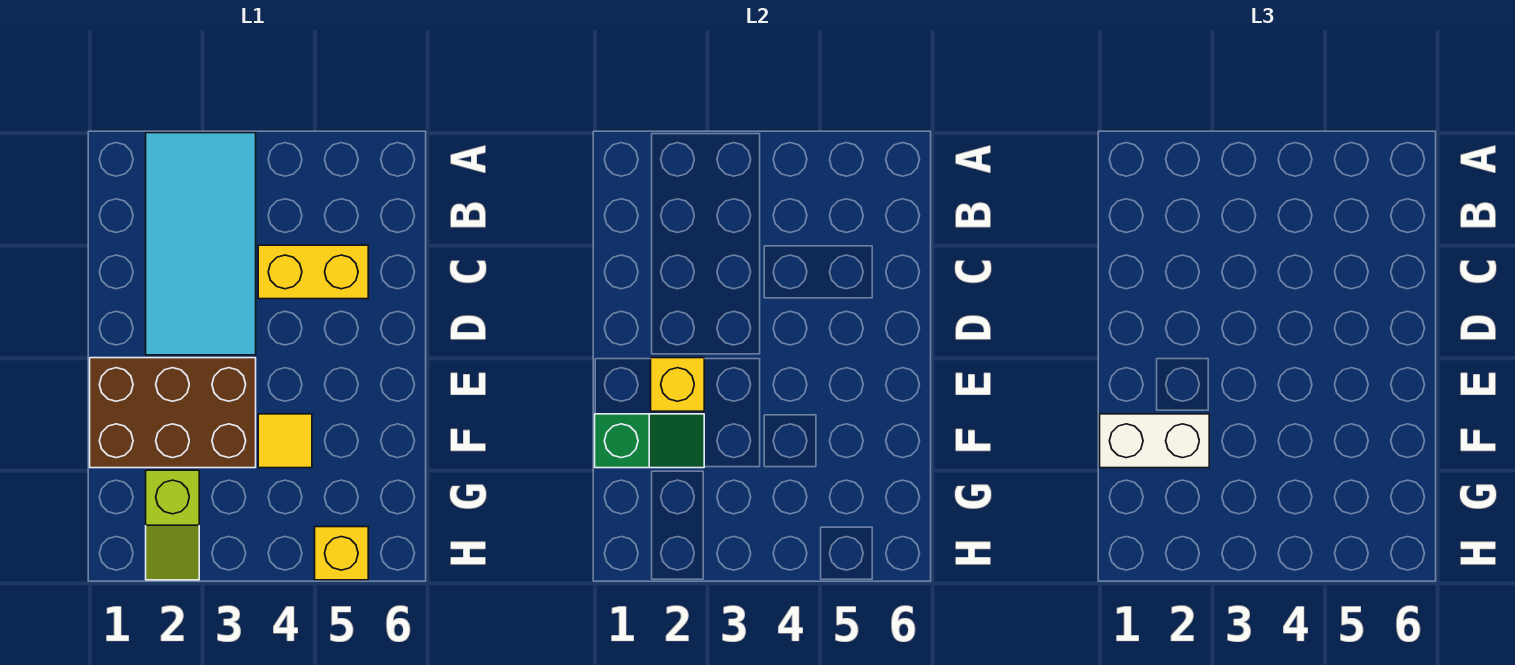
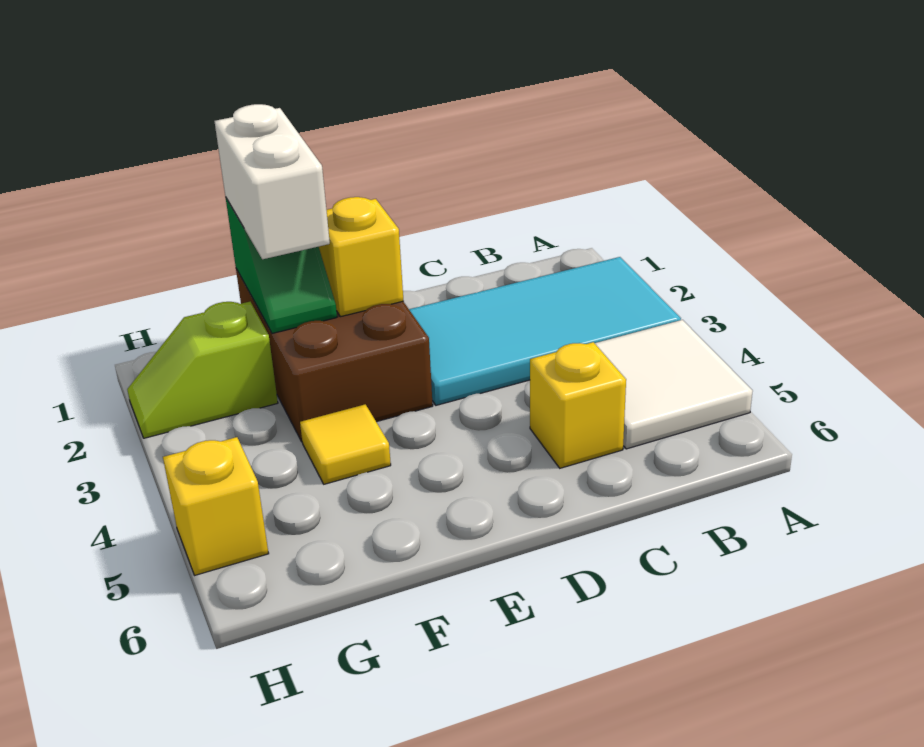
none -> white tile A4:B5 level 1
yellow brick C4:C5 level 1 -> yellow brick C5 level 1

